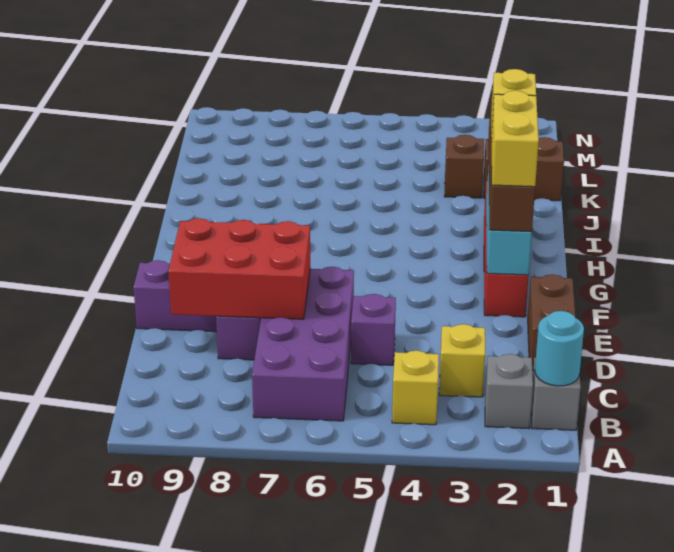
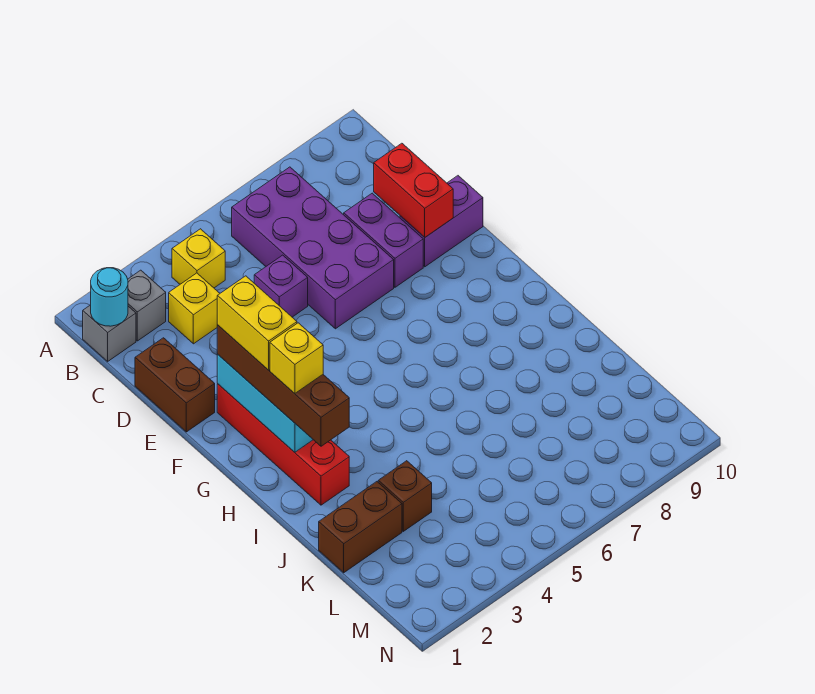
red brick D7:E9 level 2 -> red brick D9:E9 level 2

